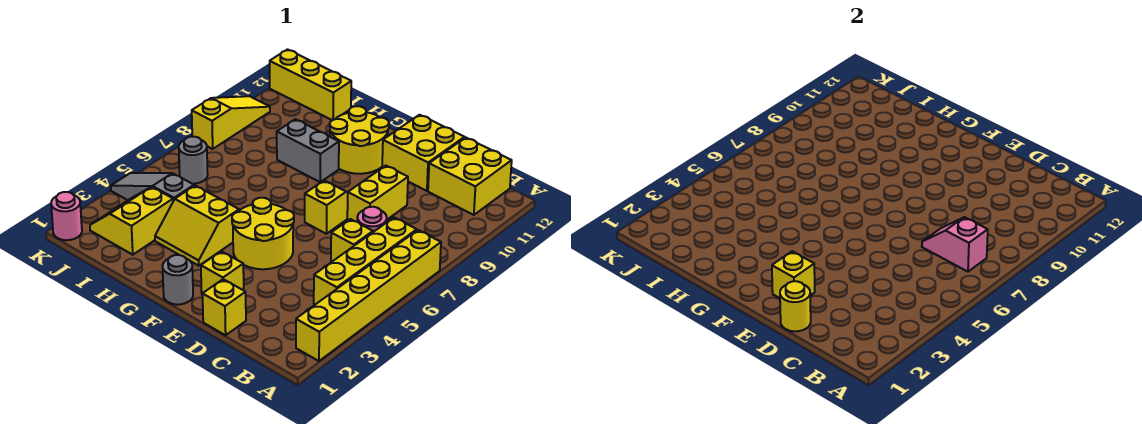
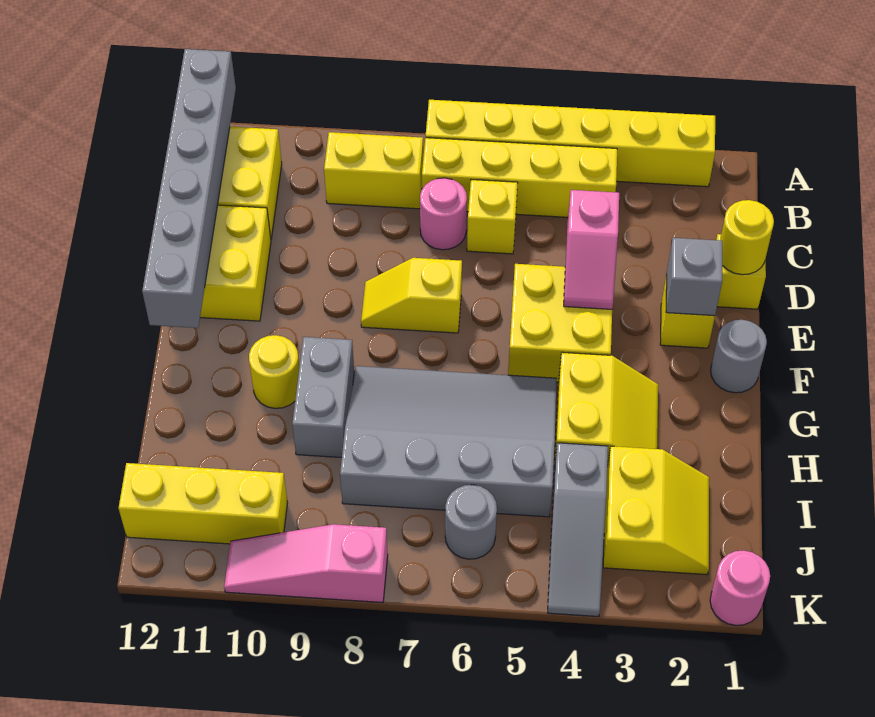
none -> grey brick A12:F12 level 2
pink slope B7:C7 level 2 top B -> pink slope D4:E4 level 2 top D
yellow brick D8:D9 level 1 -> yellow brick B8:B9 level 1
yellow brick E2 level 2 -> grey brick E2 level 2
yellow round brick E4:F5 level 1 -> yellow brick E4:F5 level 1
yellow round brick F10:G11 level 1 -> yellow round brick G10 level 1
none -> grey slope G5:I8 level 1 top I
yellow slope I2:J3 level 1 top I -> yellow slope I2:J3 level 1 top 3
yellow brick I12:K12 level 1 -> yellow brick J10:J12 level 1
yellow slope K8:K10 level 1 top 8 -> pink slope K8:K10 level 1 top 8

